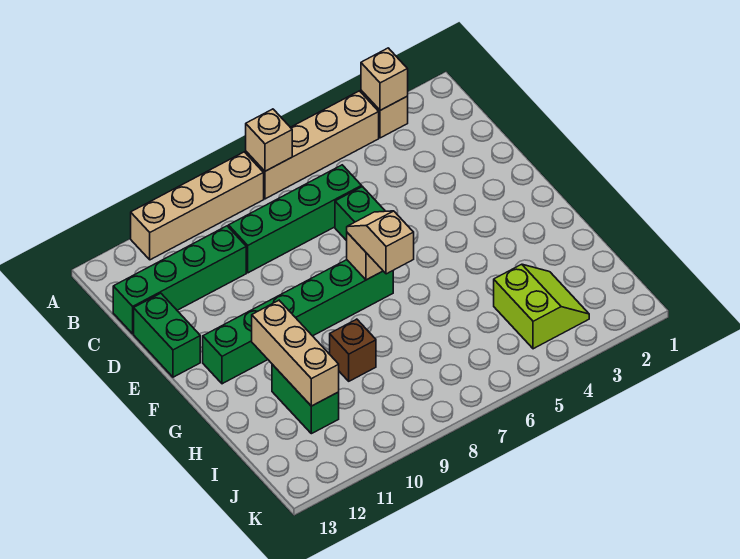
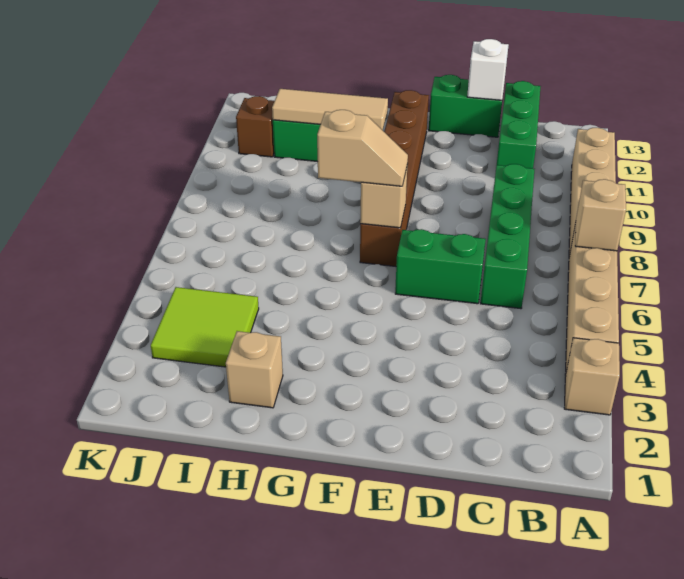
tan brick A3 level 2 -> tan brick H2 level 1
green brick C10:C13 level 1 -> green brick C11:C13 level 1
none -> white brick D13 level 2
green brick F7:F12 level 1 -> brown brick F7:F12 level 1
tan brick G11:I11 level 2 -> tan tile G11:I11 level 2
brown brick H9 level 1 -> brown brick J11 level 1
lime slope I3:J4 level 1 top 4 -> lime tile I3:J4 level 1

